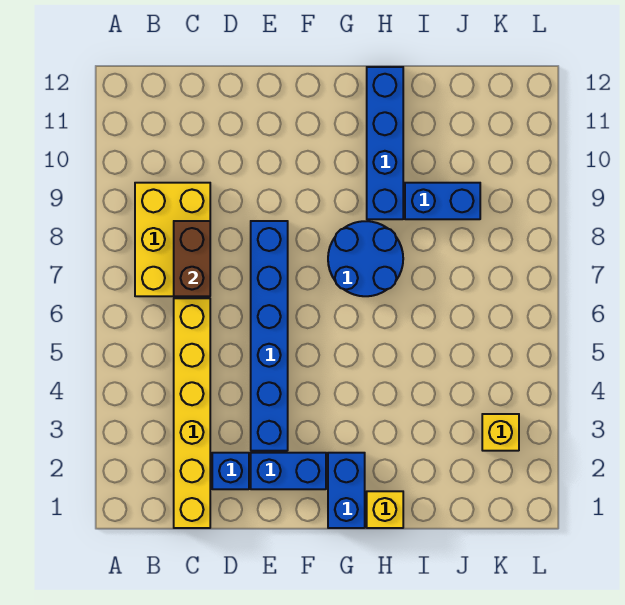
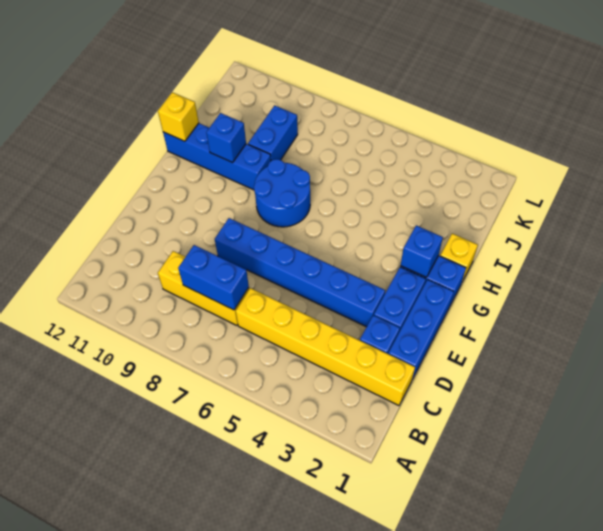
yellow brick B7:C9 level 1 -> yellow brick C7:C9 level 1
brown brick C7:C8 level 2 -> blue brick C7:C8 level 2
none -> blue brick D1:F1 level 1
none -> blue brick G2 level 2
none -> blue brick H10 level 2
yellow brick K3 level 1 -> yellow brick H12 level 2

